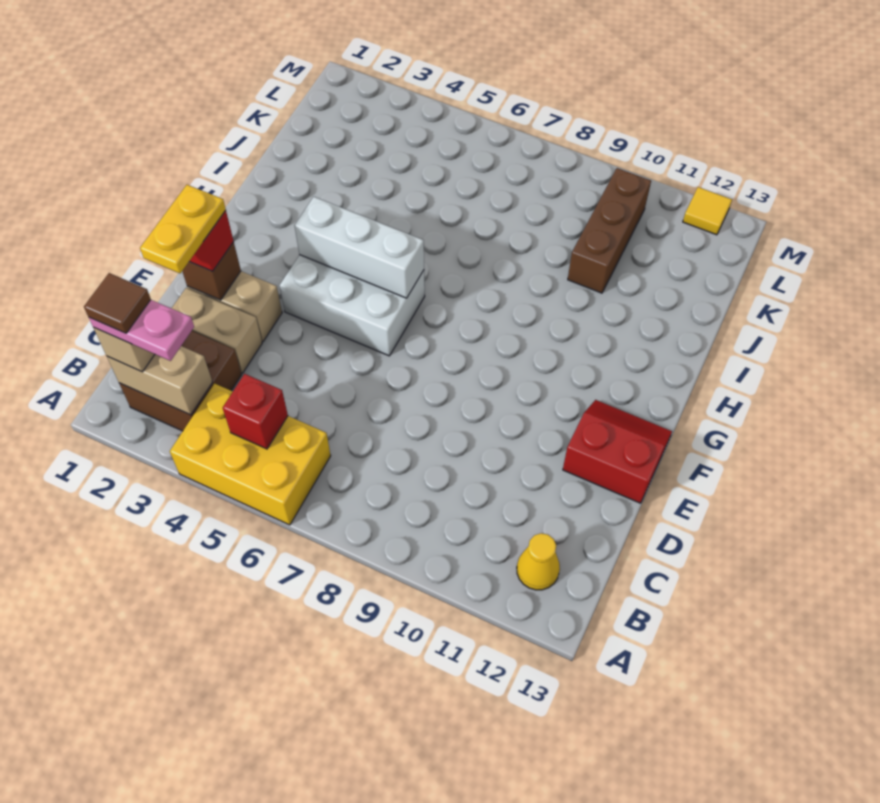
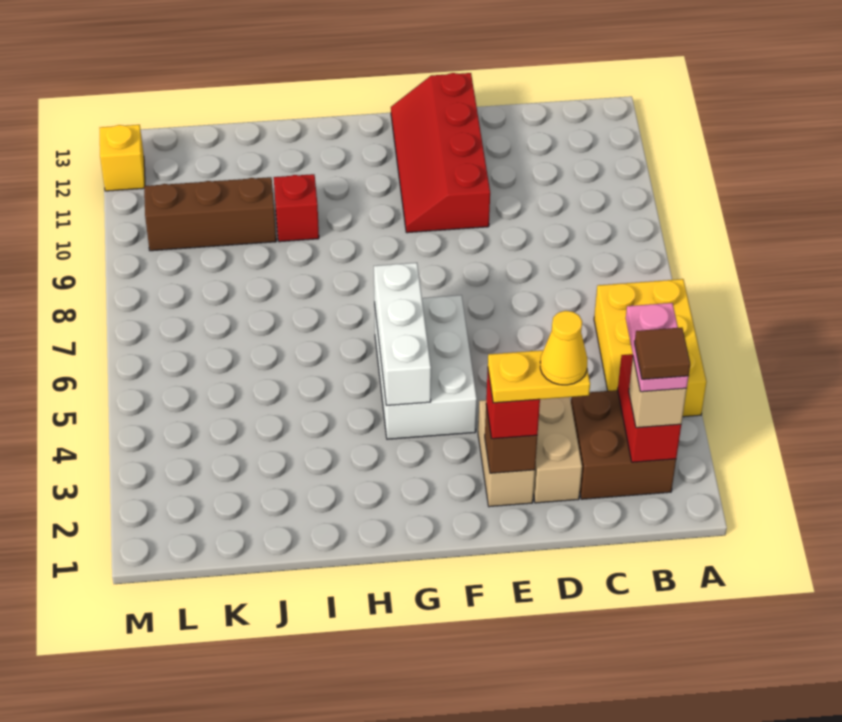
tan brick B2:B3 level 2 -> red brick B2:B3 level 2
red brick B5 level 2 -> red brick I10 level 1
yellow cone B12 level 1 -> yellow cone D2 level 5
red slope E12:F13 level 1 top E -> red slope E10:F13 level 1 top E
yellow tile M12 level 1 -> yellow brick M12 level 1

